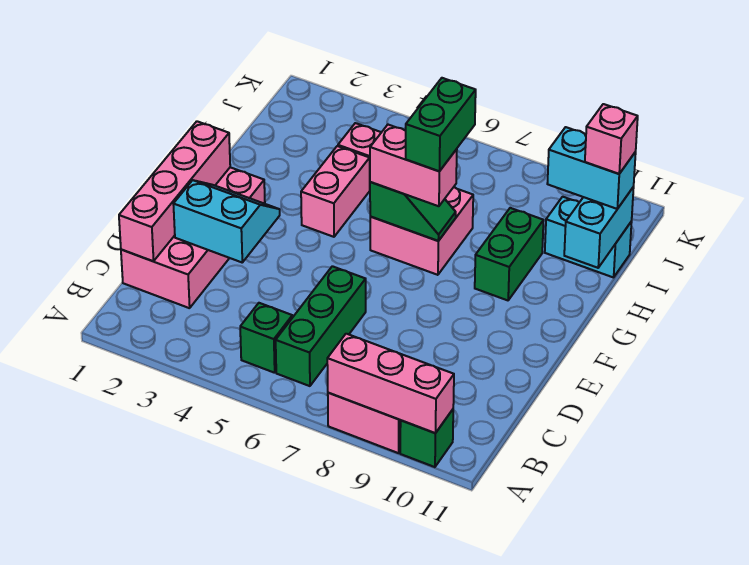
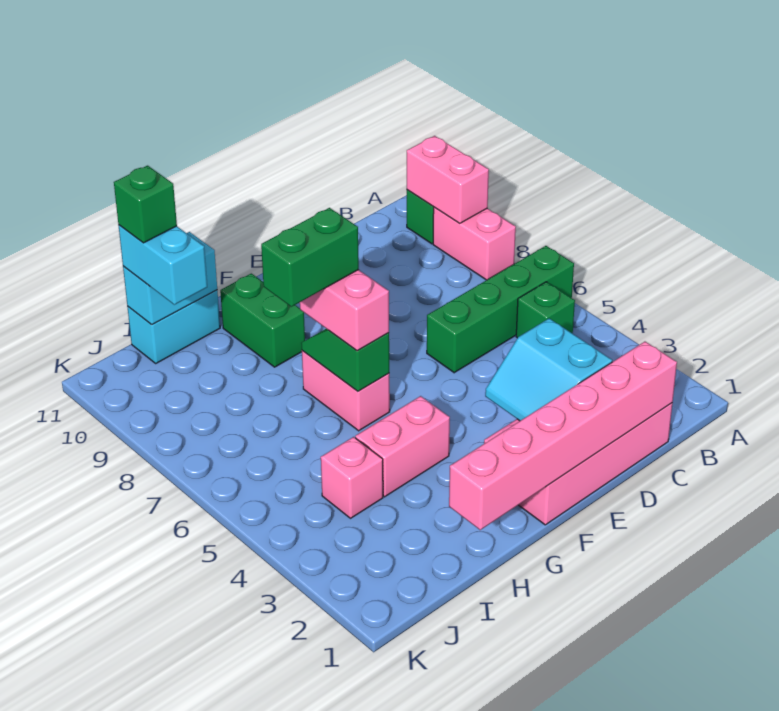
pink brick A8:A10 level 2 -> pink brick A9:A10 level 2
green brick B6:D6 level 1 -> green brick A6:D6 level 1
pink brick C1:F1 level 2 -> pink brick C1:H1 level 2
pink brick G6:H7 level 1 -> pink brick G6:G7 level 1
green brick G9:H9 level 1 -> green brick G9:G10 level 1
cyan brick I10:I11 level 1 -> cyan brick H11:I11 level 1
pink brick I11 level 4 -> green brick I11 level 4

